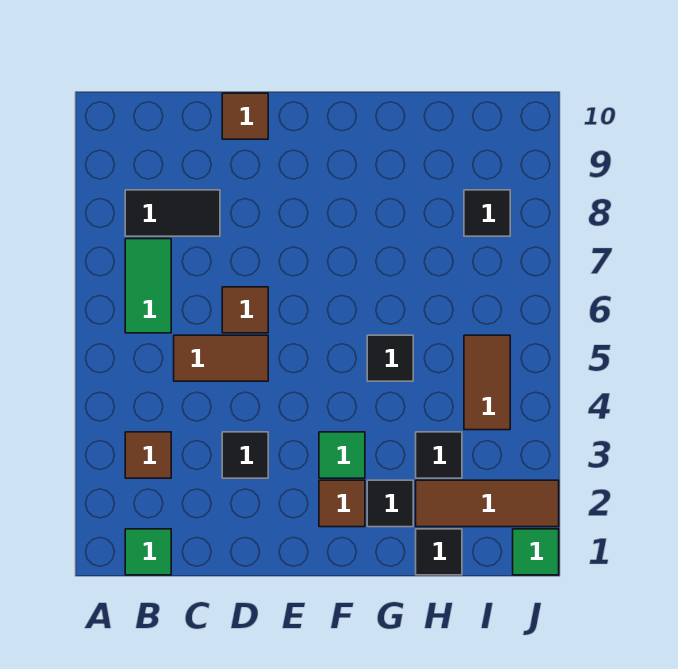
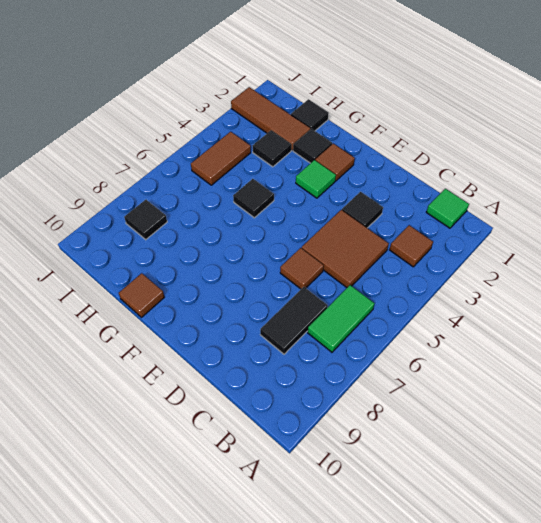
black tile B8:C8 level 1 -> black tile C7:C8 level 1
brown tile C5:D5 level 1 -> brown tile C4:D5 level 1
brown tile D10 level 1 -> brown tile G10 level 1
green tile J1 level 1 -> none

